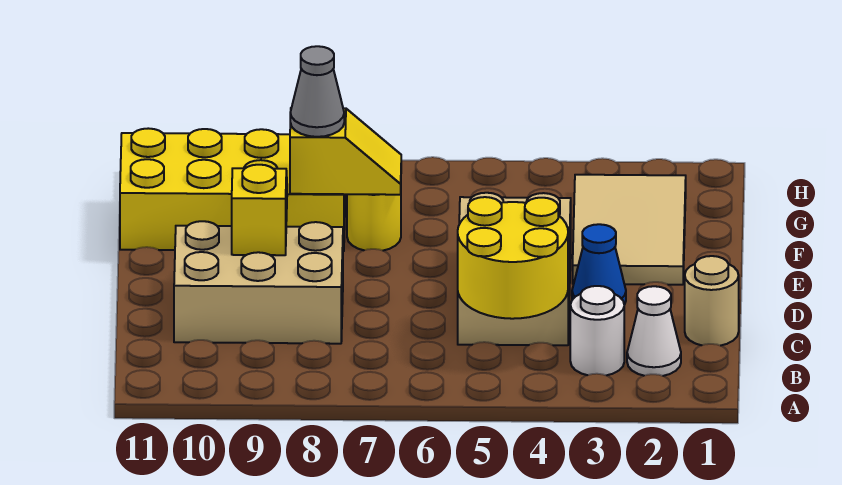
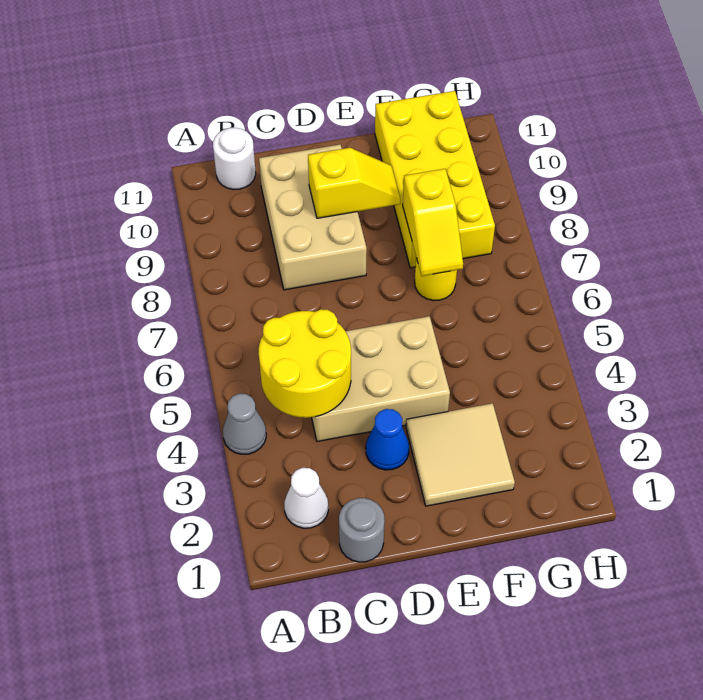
white round brick B3 level 1 -> white round brick B11 level 1
tan round brick C1 level 1 -> grey round brick C1 level 1
tan tile E2:G3 level 1 -> tan tile E2:F3 level 1
grey cone F8 level 3 -> grey cone A4 level 1

